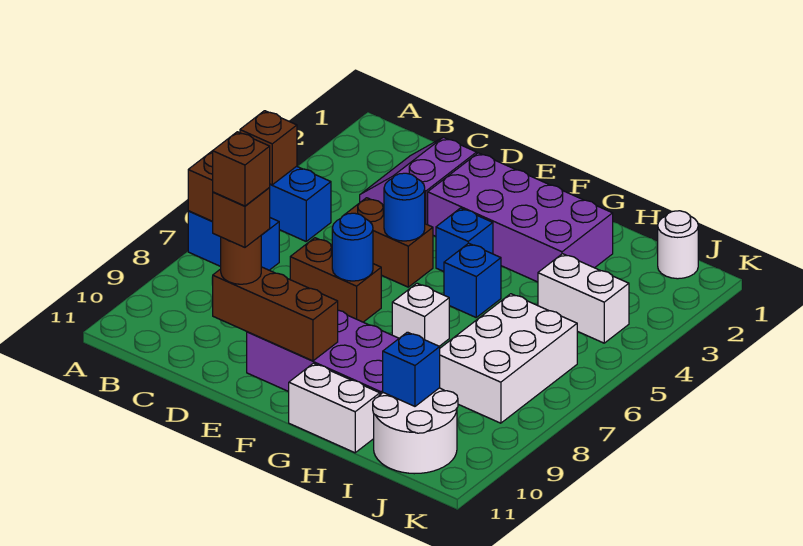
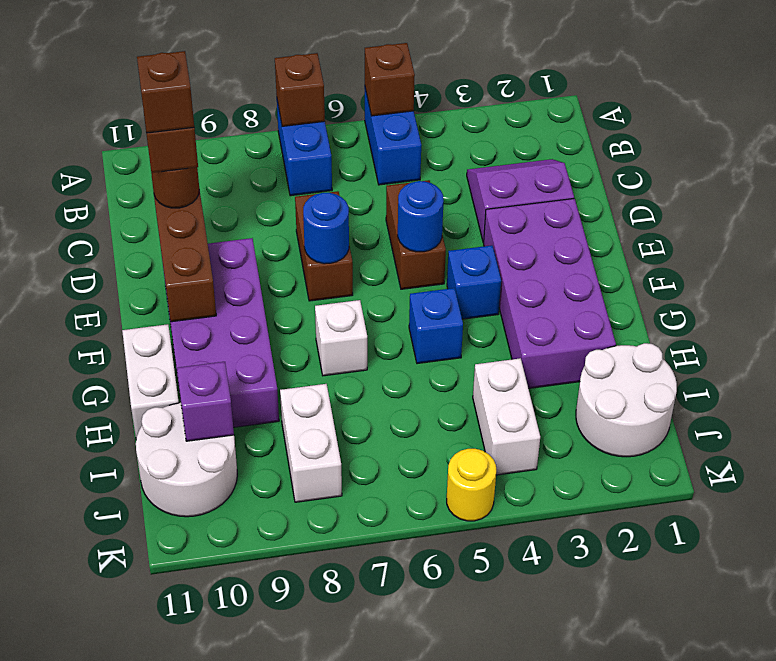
white brick I6:J8 level 1 -> white brick I8:J8 level 1
blue brick I10 level 2 -> purple brick I10 level 2
white round brick J1 level 1 -> white round brick I1:J2 level 1
none -> yellow round brick K5 level 1

